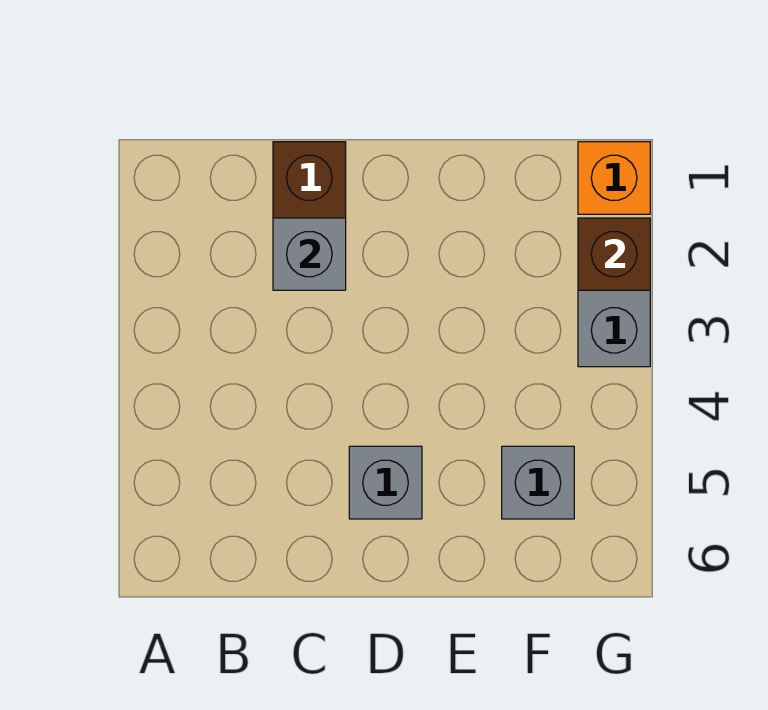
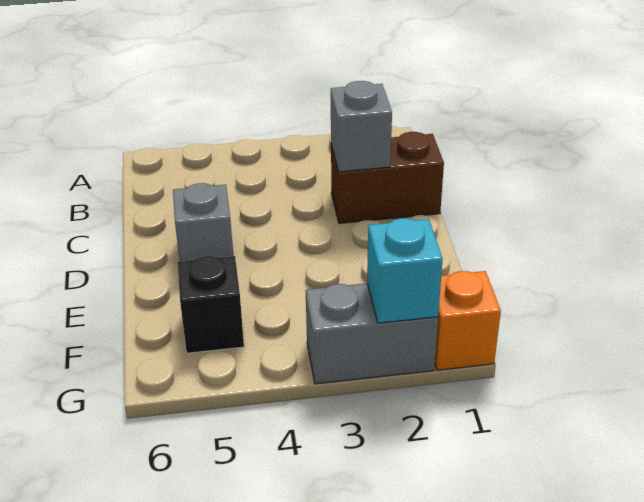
grey brick F5 level 1 -> black brick F5 level 1
brown brick G2 level 2 -> cyan brick G2 level 2

